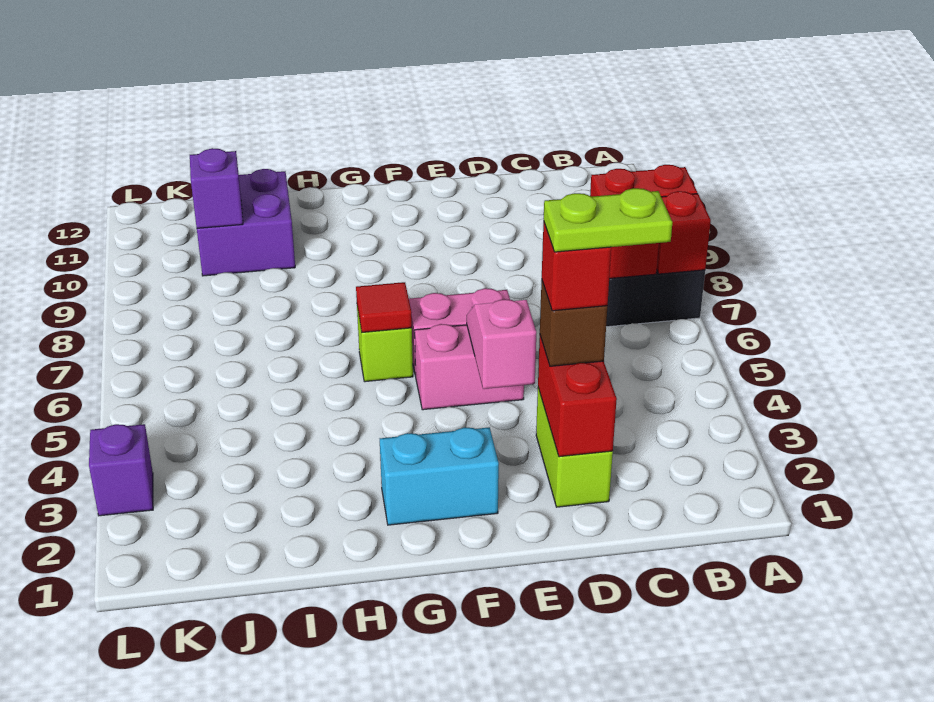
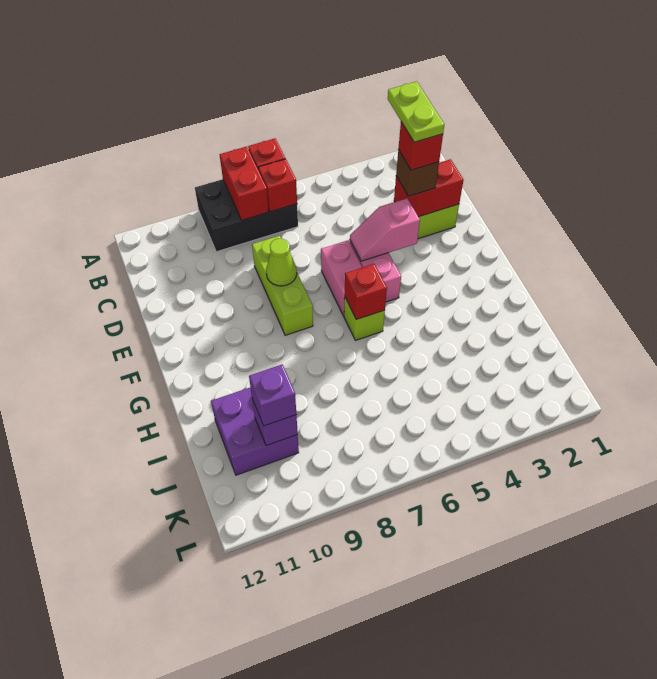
none -> lime brick D8:F8 level 1
none -> lime cone E8 level 2
cyan brick F2:G2 level 1 -> none
red tile G6 level 2 -> red brick G6 level 2
purple brick L3 level 1 -> purple brick J10 level 3

